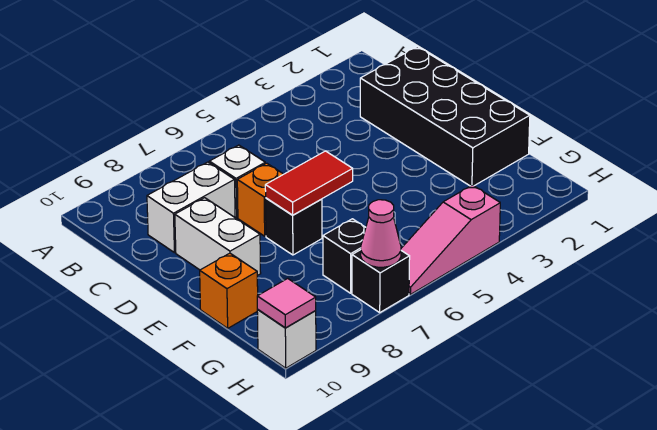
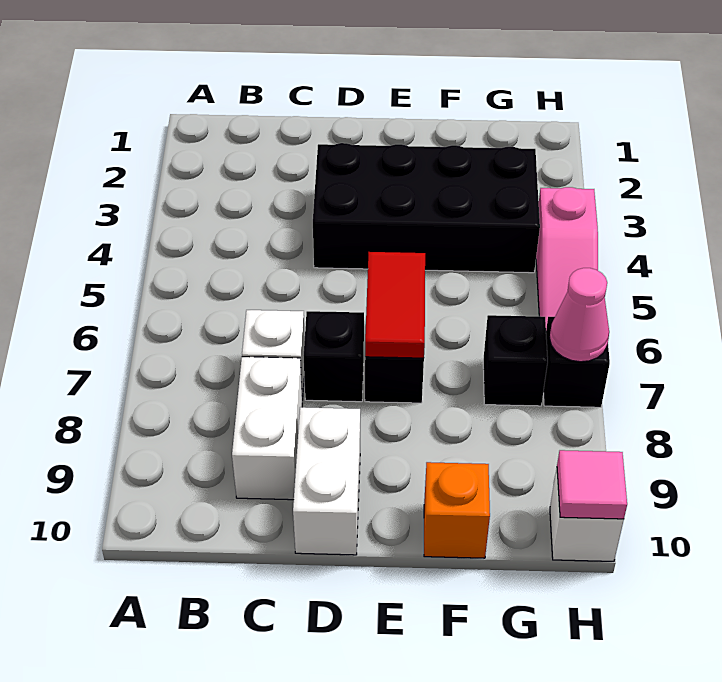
black brick C1:F2 level 1 -> black brick D3:G4 level 1
orange brick D7 level 1 -> black brick D7 level 1
white brick D9:E9 level 1 -> white brick D9:D10 level 1

